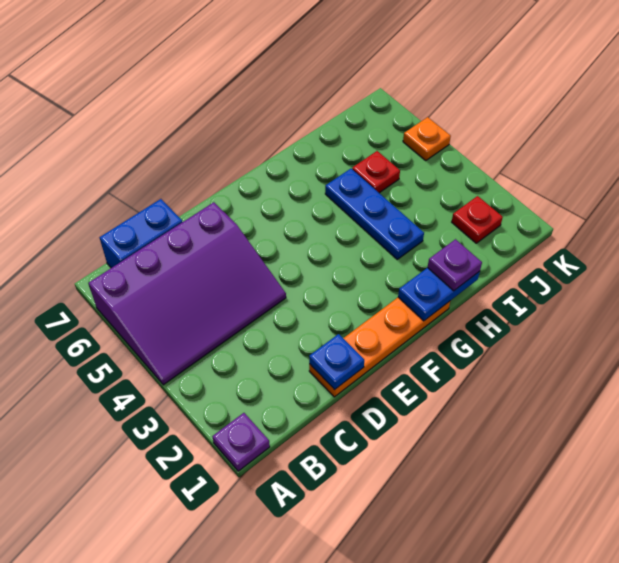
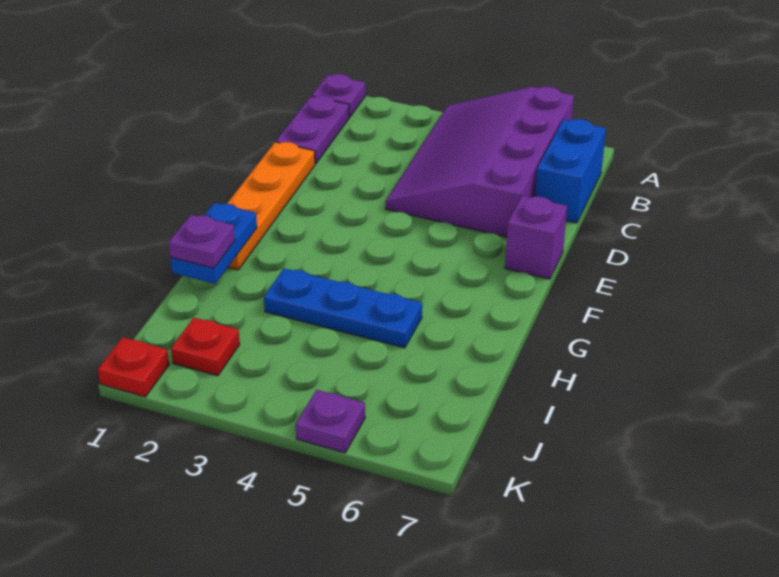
none -> purple plate B1:C1 level 1
blue plate D1 level 2 -> none
none -> purple brick E7 level 1
red plate I5 level 1 -> red plate K1 level 1
orange plate K5 level 1 -> purple plate K5 level 1

